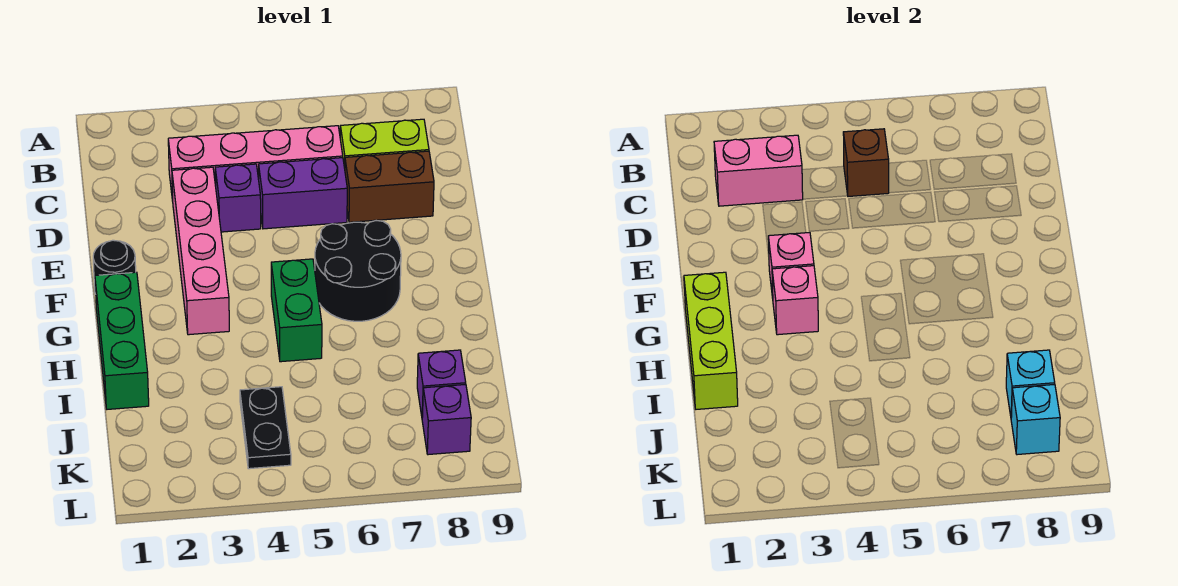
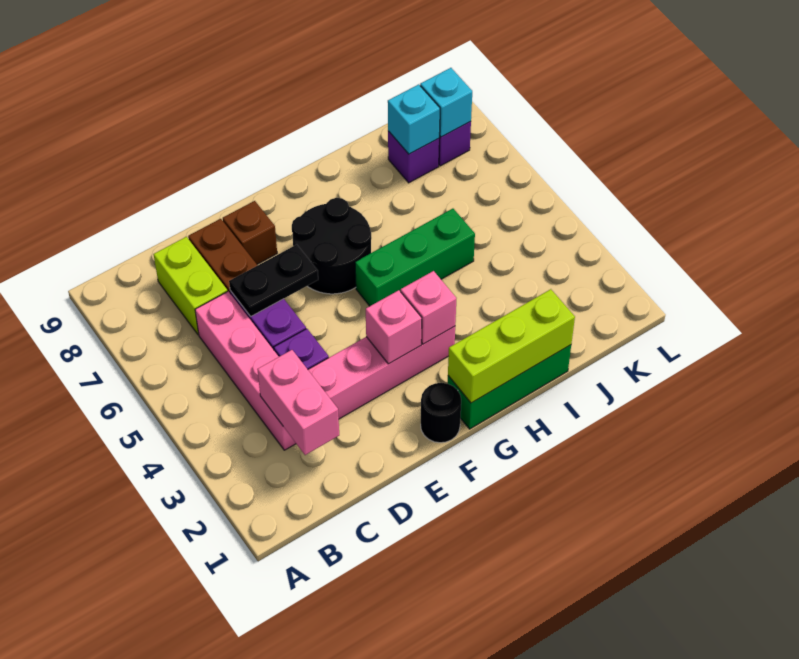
brown brick C5 level 2 -> brown brick E8 level 1
green brick G5:H5 level 1 -> green brick G5:I5 level 1
black plate J4:K4 level 1 -> black plate D6:E6 level 2

